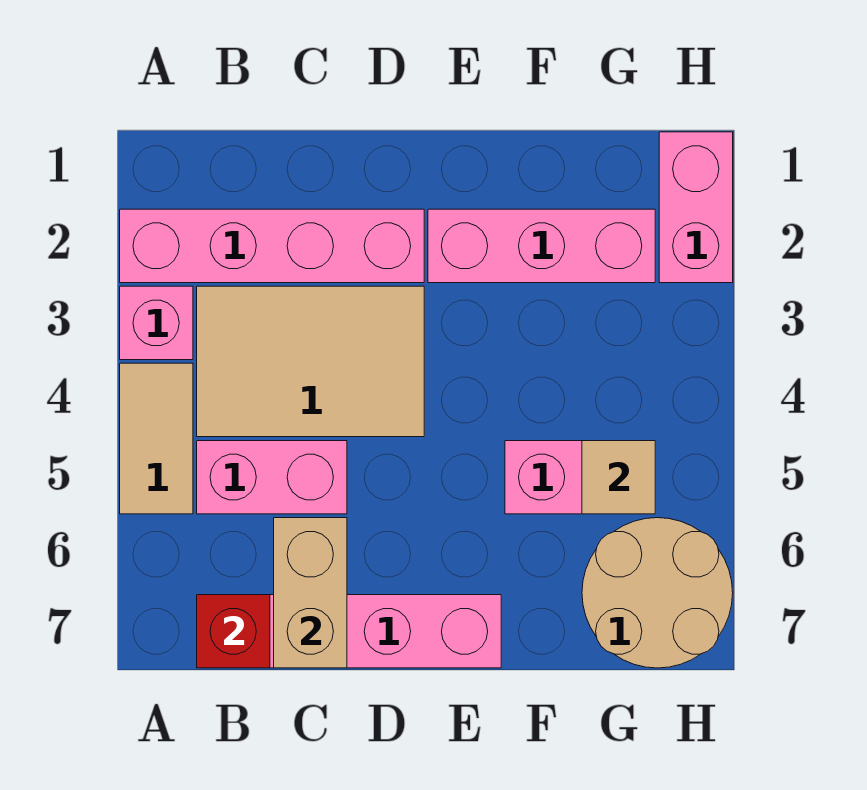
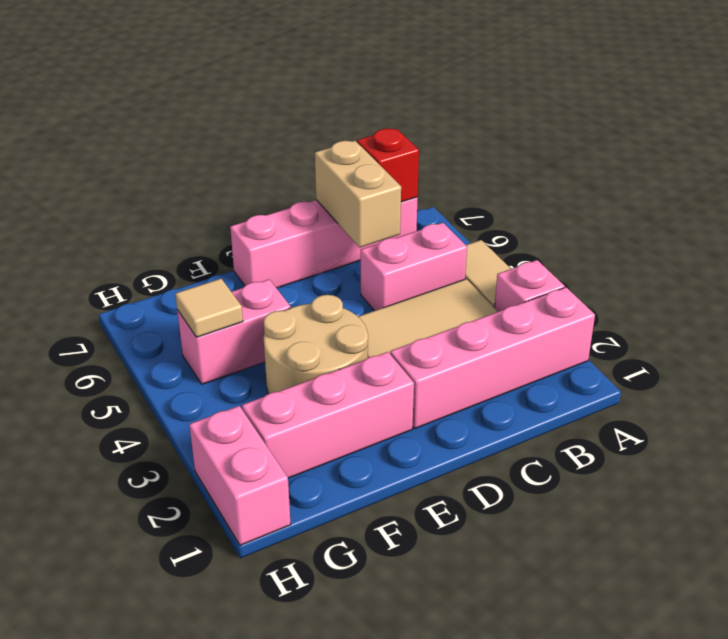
tan round brick G6:H7 level 1 -> tan round brick E3:F4 level 1

